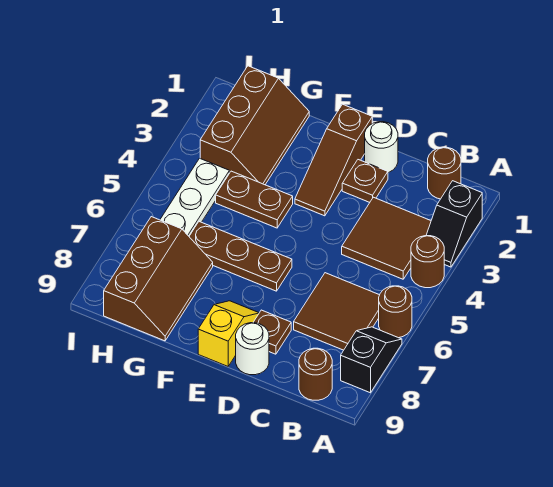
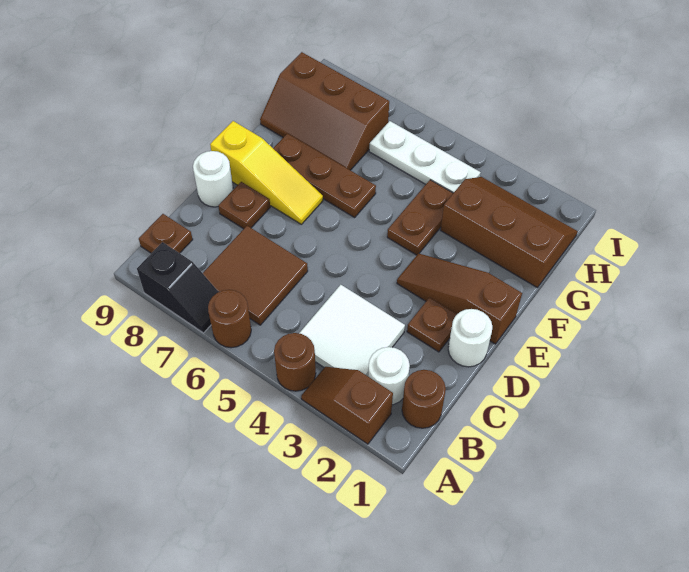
black slope A2:A3 level 1 top 2 -> brown slope A2:A3 level 1 top 2
none -> white round brick B2 level 1
brown tile B3:C4 level 1 -> white tile B3:C4 level 1
brown round brick B9 level 1 -> brown plate B9 level 1
brown plate E6:G6 level 1 -> brown plate F6:F8 level 1
yellow slope E8:E9 level 1 top 9 -> yellow slope E7:E9 level 1 top 9
brown slope G1:H3 level 1 top H -> brown slope G1:H3 level 1 top G

